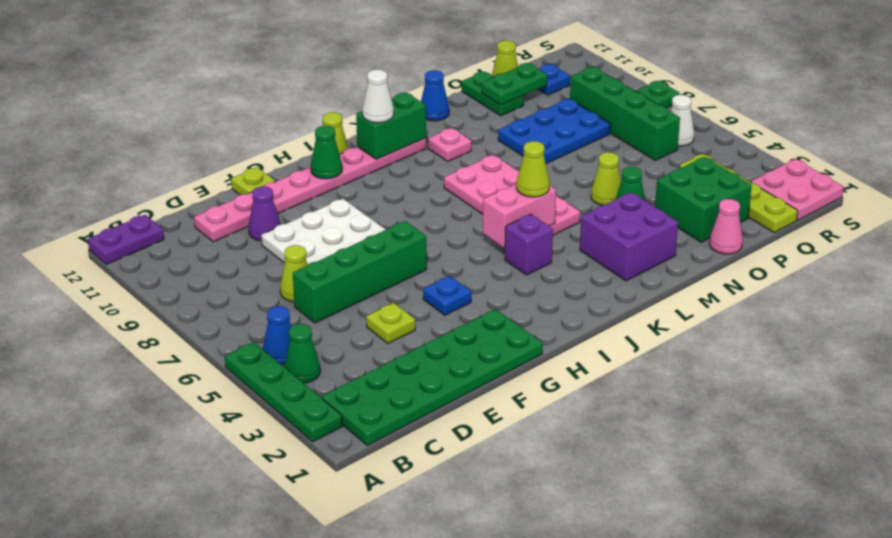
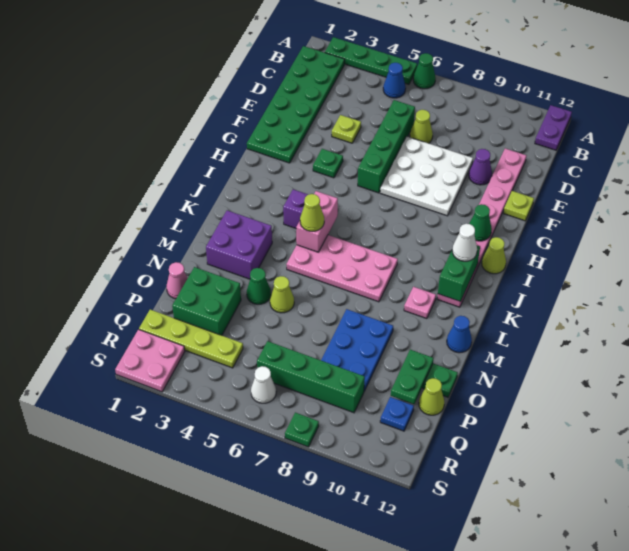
green cone B4 level 1 -> green cone A6 level 1
blue plate G4 level 1 -> green plate G4 level 1

